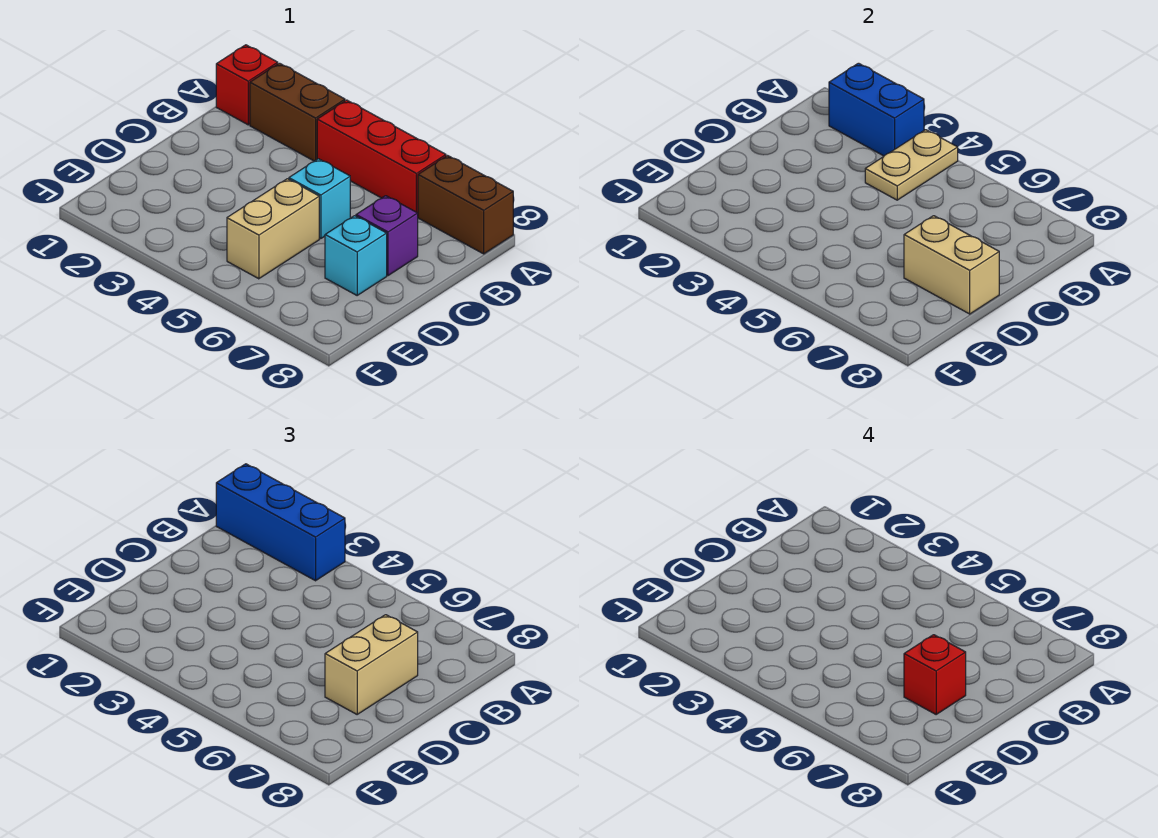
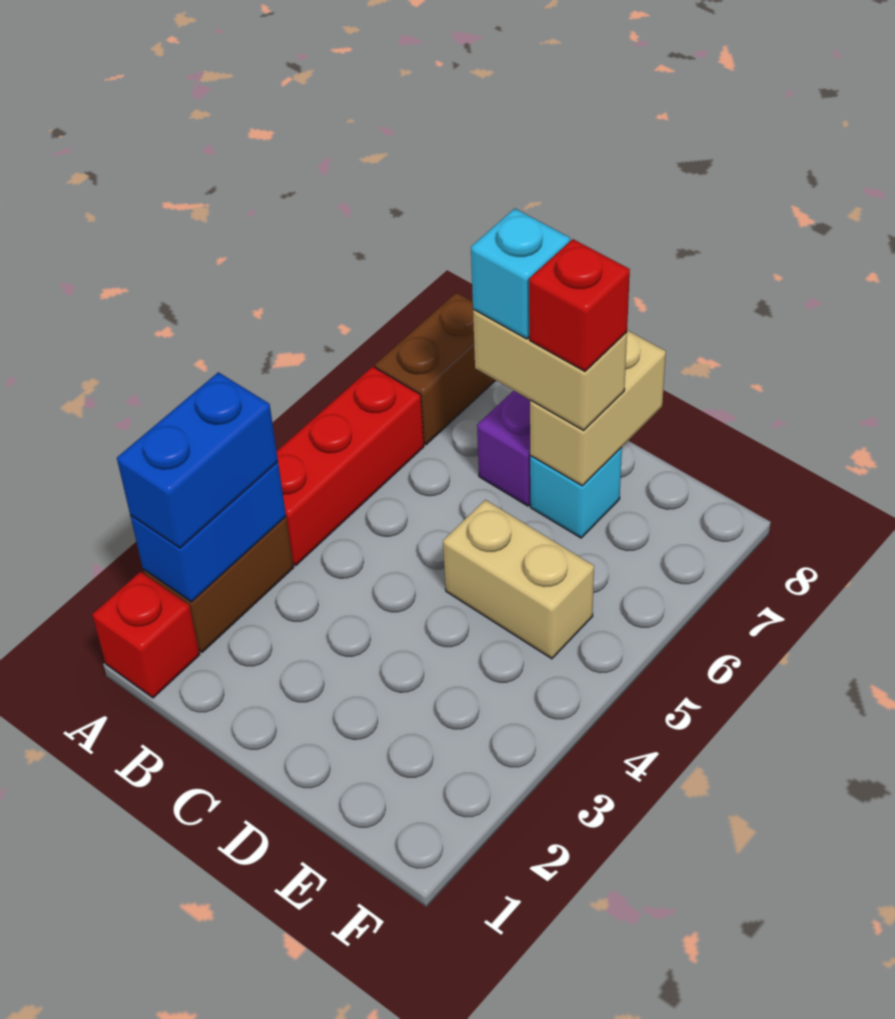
blue brick A1:A3 level 3 -> blue brick A2:A3 level 3
tan plate A4:B4 level 2 -> none
cyan brick C5 level 1 -> cyan brick C7 level 4

